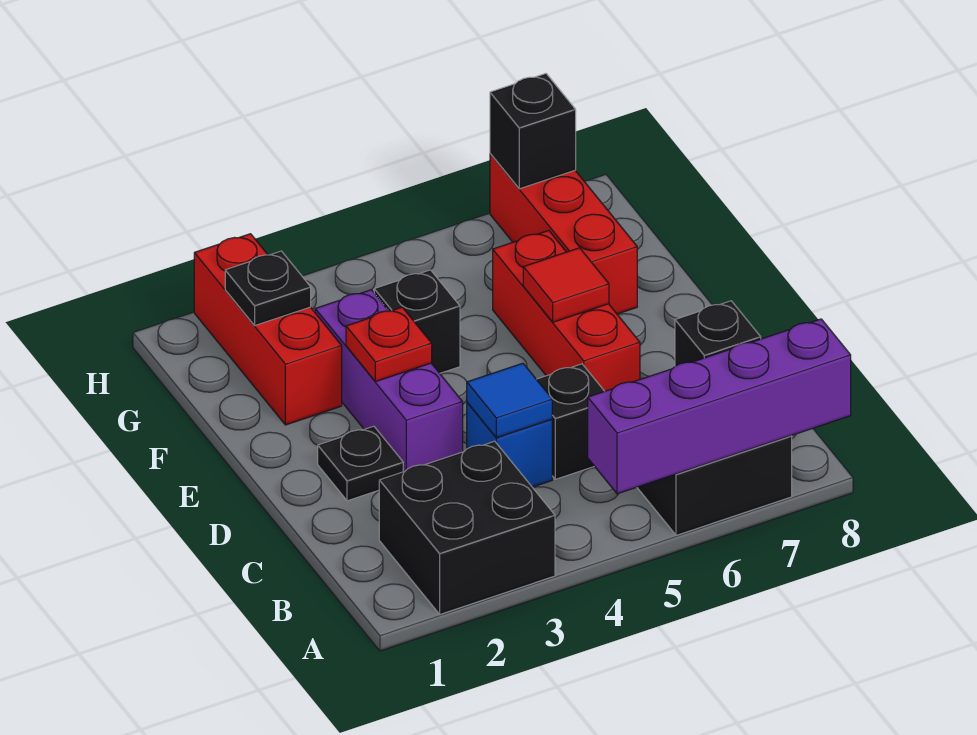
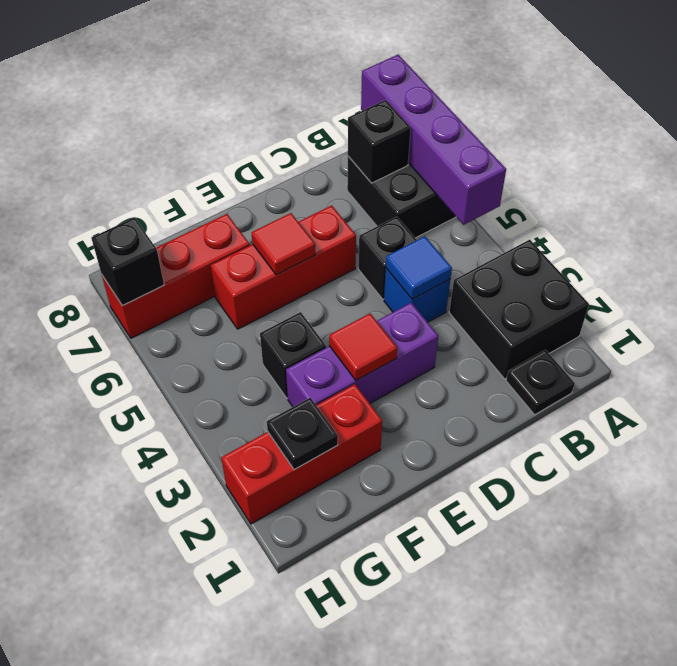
black plate D2 level 1 -> black plate B1 level 1
red plate E3 level 2 -> red tile E3 level 2

